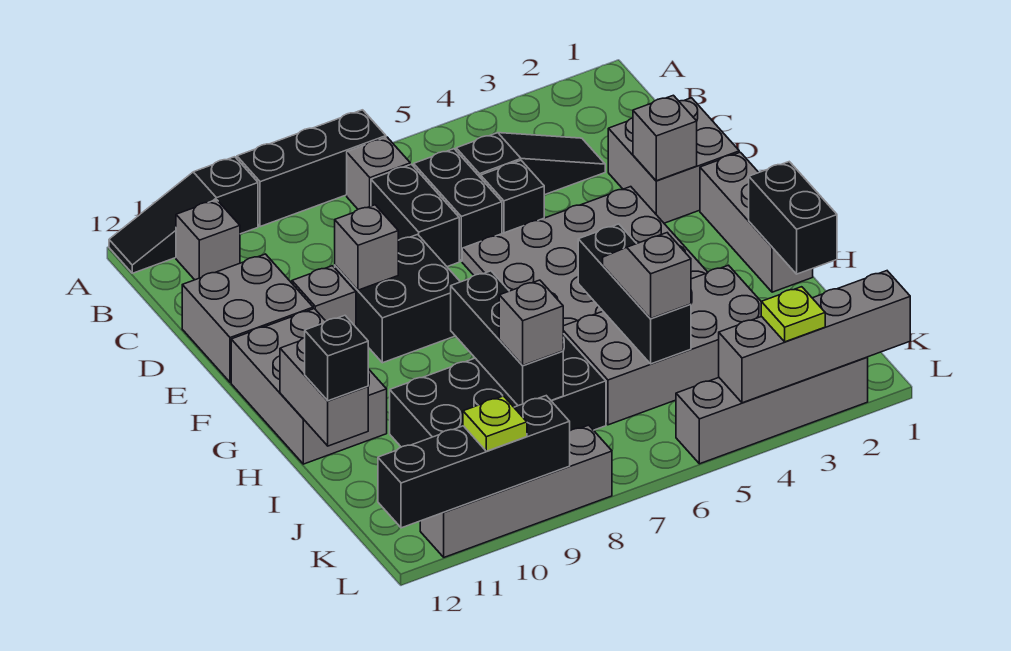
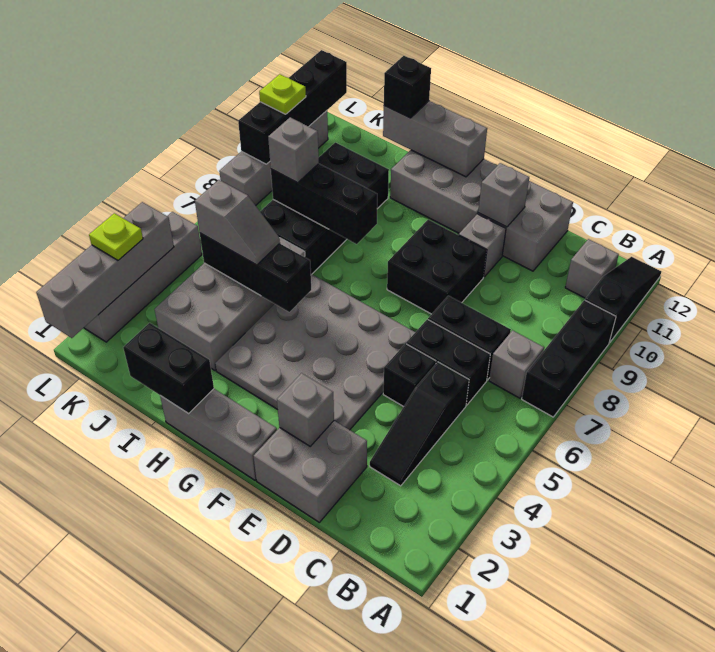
grey brick E9 level 2 -> grey brick E11 level 2
grey brick H12:I12 level 2 -> grey brick G12:I12 level 2

